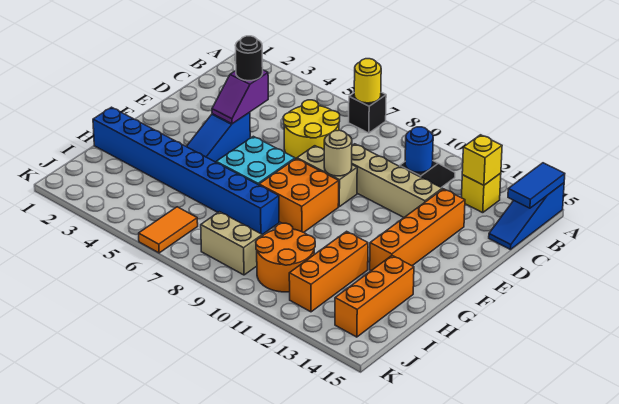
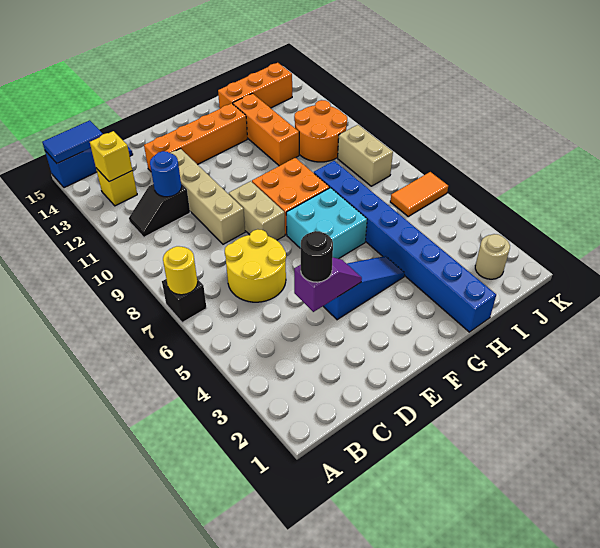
tan round brick E9 level 2 -> tan round brick J2 level 1
orange brick H12:J12 level 1 -> orange brick H11:H13 level 1

